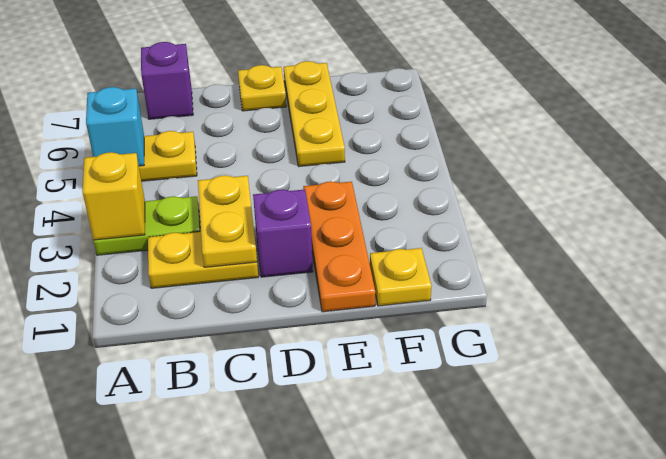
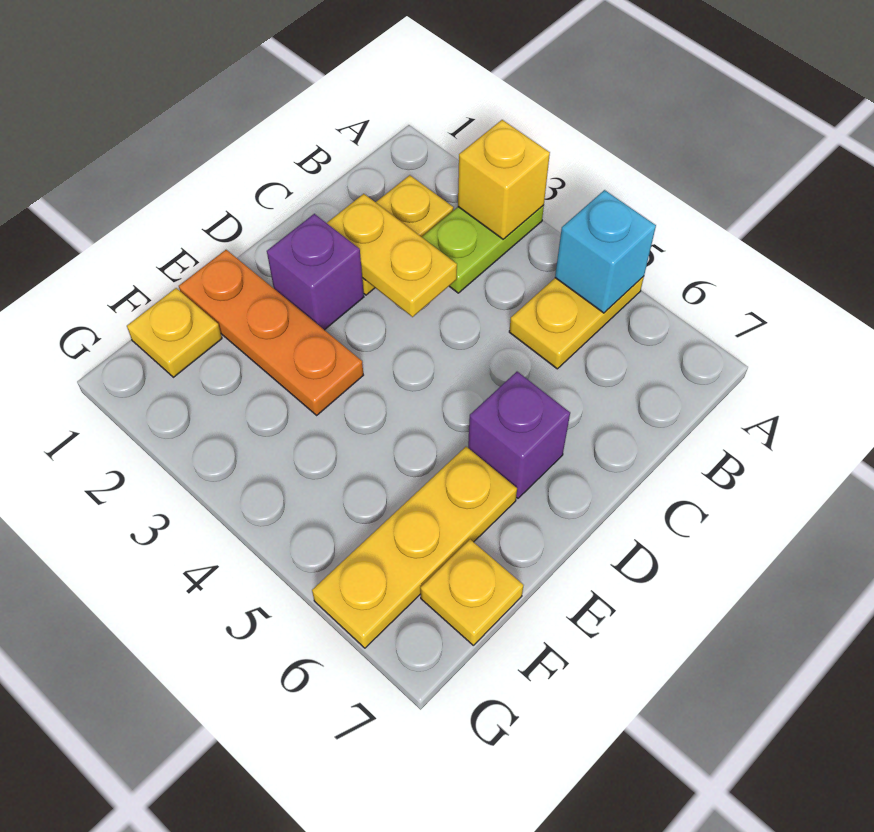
purple brick B7 level 1 -> purple brick D6 level 1
yellow plate D7 level 1 -> yellow plate F7 level 1
yellow plate E5:E7 level 1 -> yellow plate E6:G6 level 1

